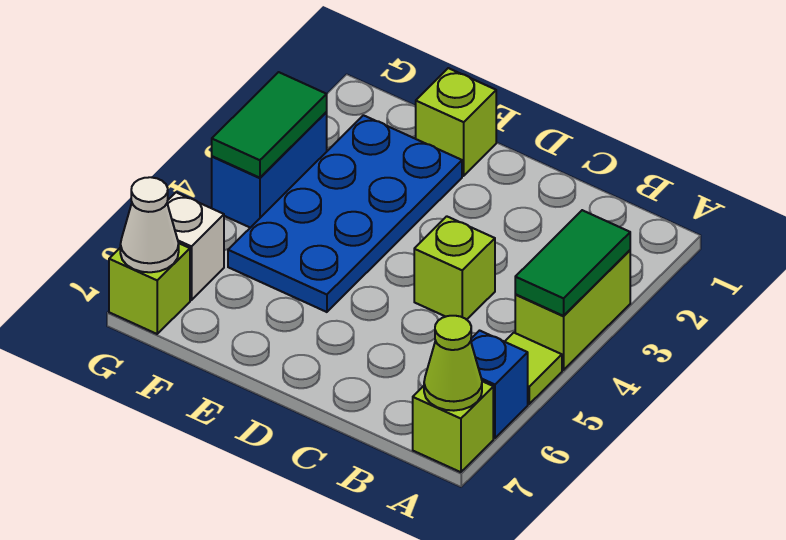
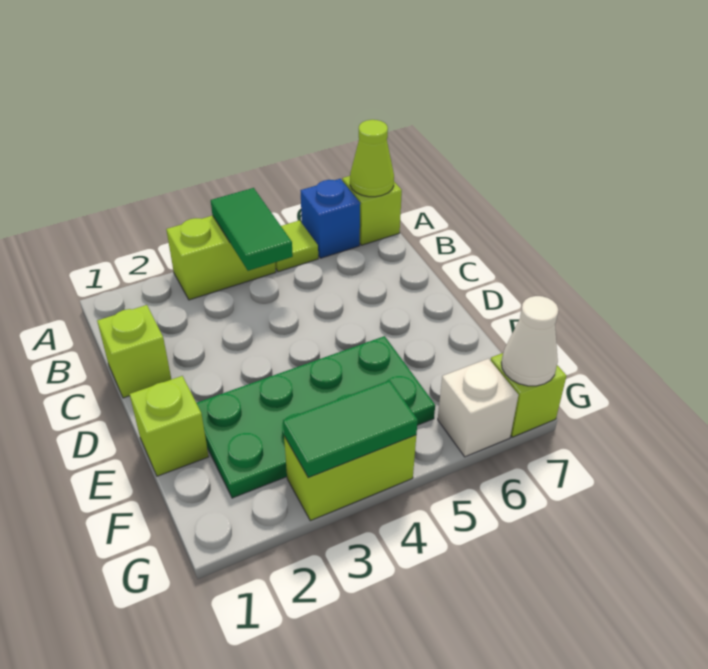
green tile A3:A4 level 2 -> green tile A4:B4 level 2
lime brick C4 level 1 -> lime brick C1 level 1
blue plate E2:F5 level 1 -> green plate E2:F5 level 1
blue brick G3:G4 level 1 -> lime brick G3:G4 level 1

